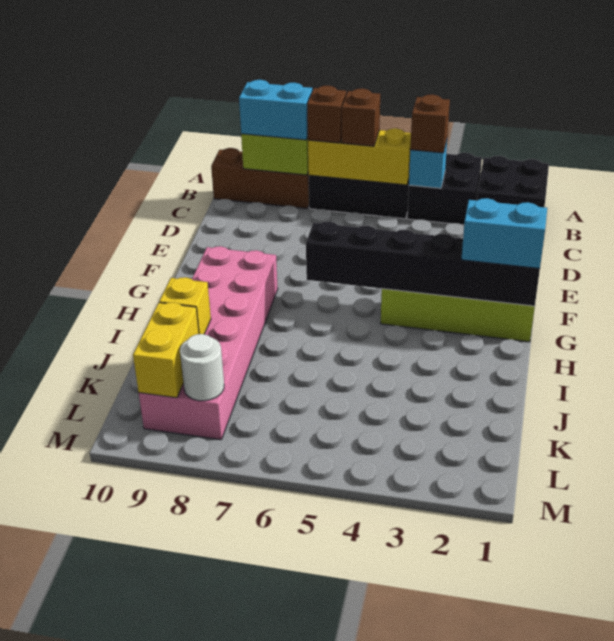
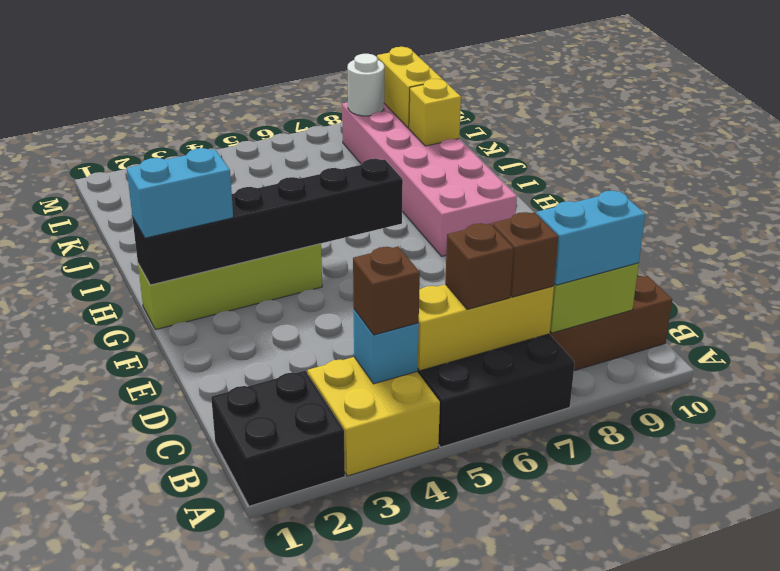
black brick A3:B4 level 1 -> yellow brick A3:B4 level 1

